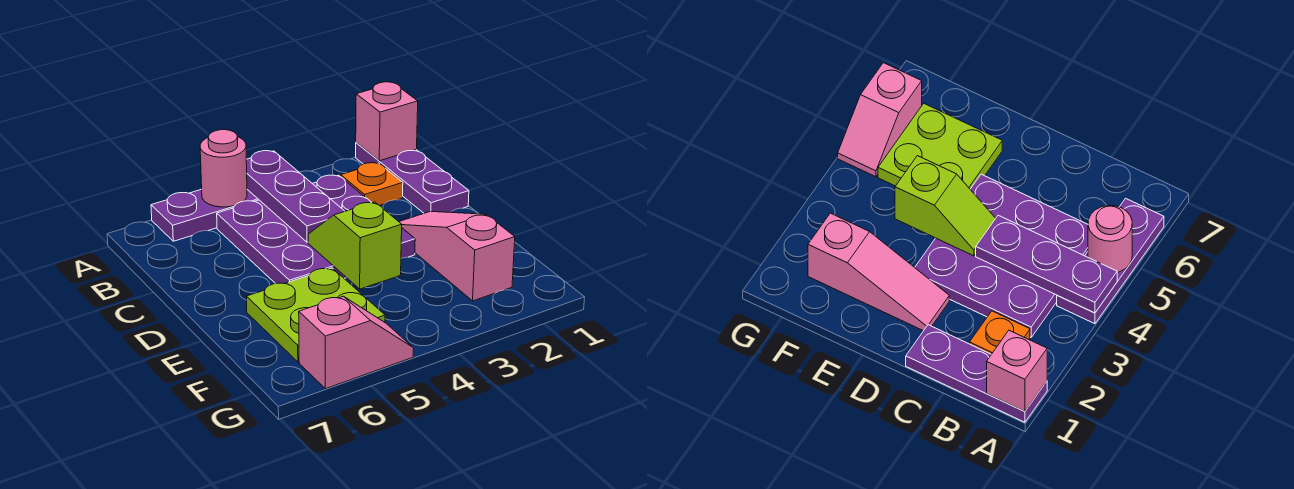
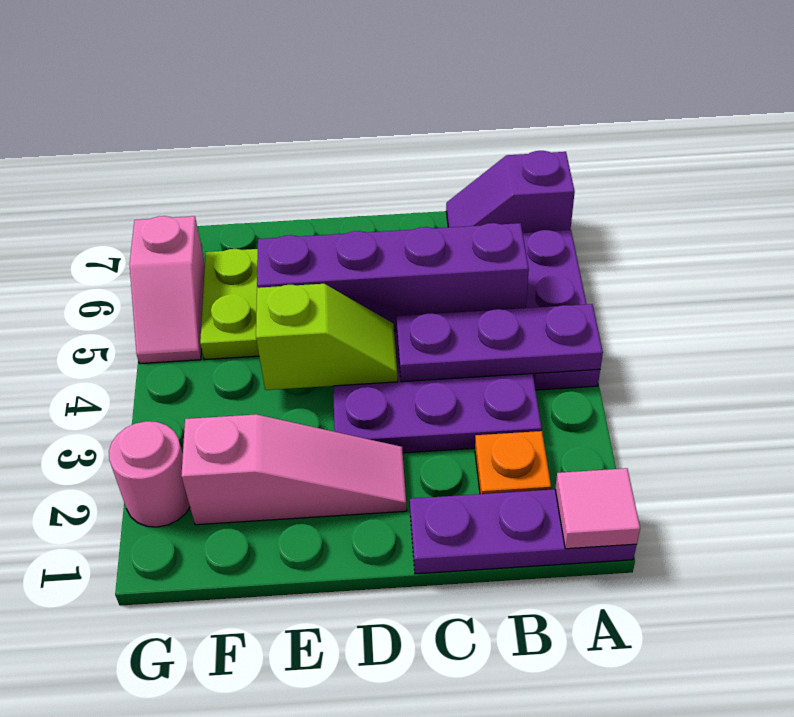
pink brick A1 level 2 -> pink tile A1 level 2
pink round brick A5 level 2 -> pink round brick G2 level 1
none -> purple slope A7:B7 level 1 top A
none -> purple brick B5:E5 level 2

